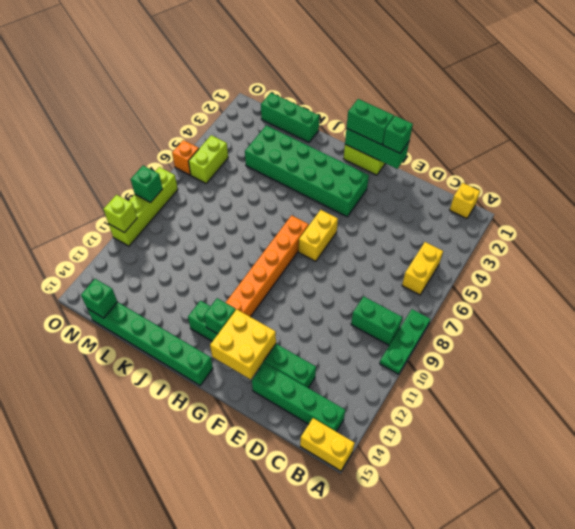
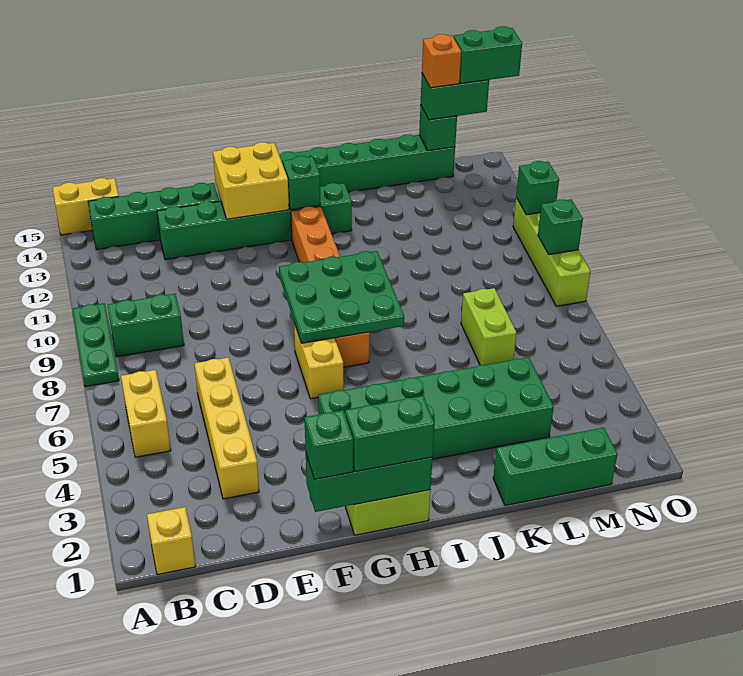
none -> yellow brick D3:D6 level 1
none -> green plate G7:I9 level 2
none -> green brick M15:N15 level 3
lime brick N5:N6 level 1 -> lime brick L6:L7 level 1
none -> green brick N15:O15 level 4
orange brick O6 level 1 -> orange brick M15 level 4
lime brick O11 level 2 -> green brick O11 level 2

